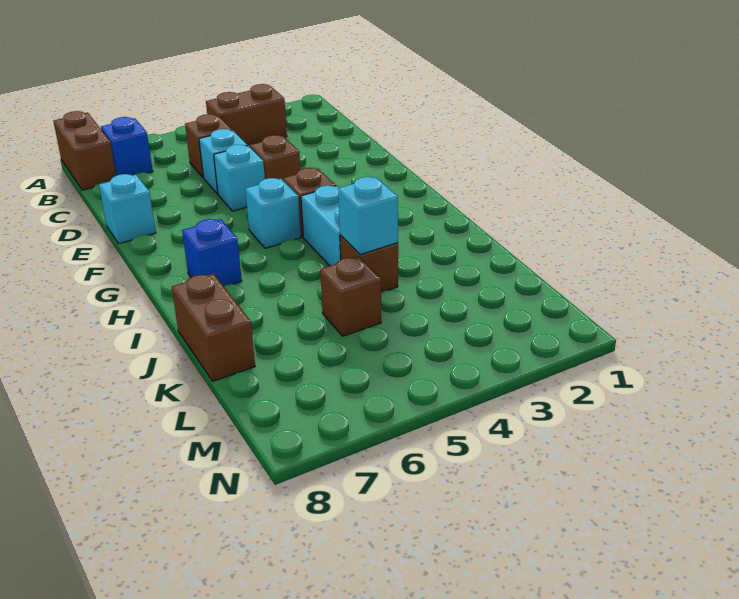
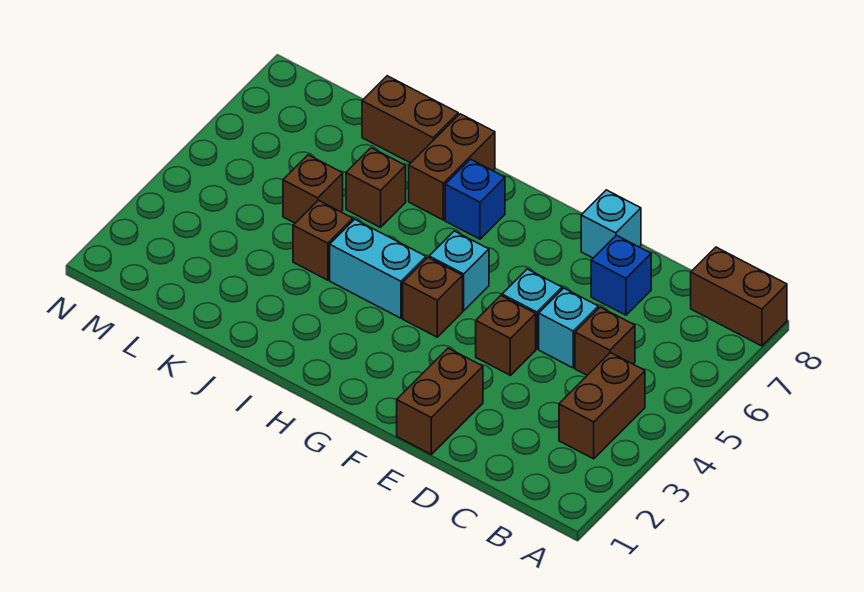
blue brick B7 level 1 -> blue brick D7 level 1
none -> brown brick E1:E2 level 1
none -> brown brick I7:I8 level 1
cyan brick J4 level 2 -> none
none -> brown brick J6 level 1

